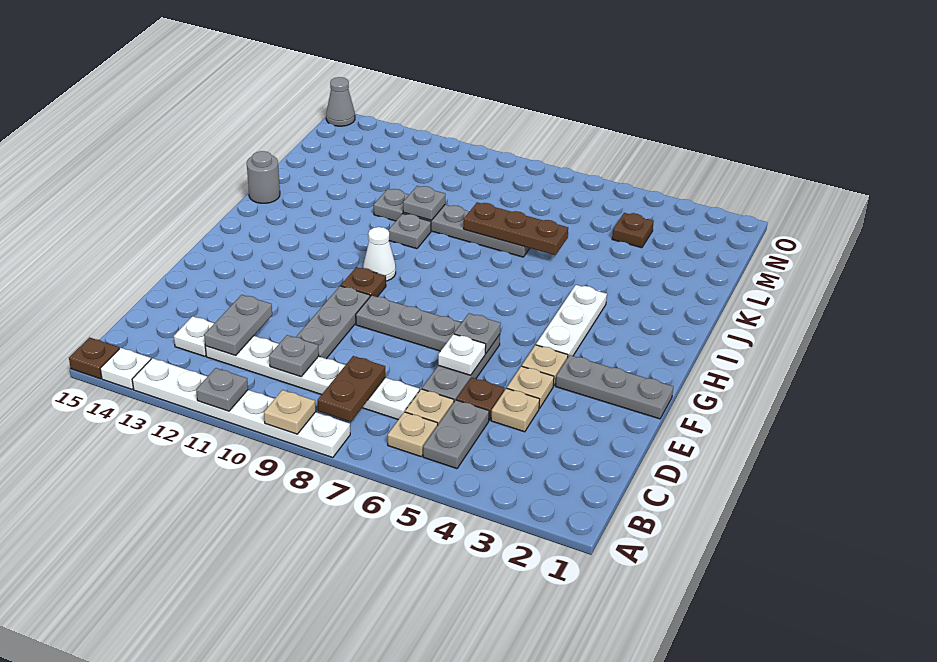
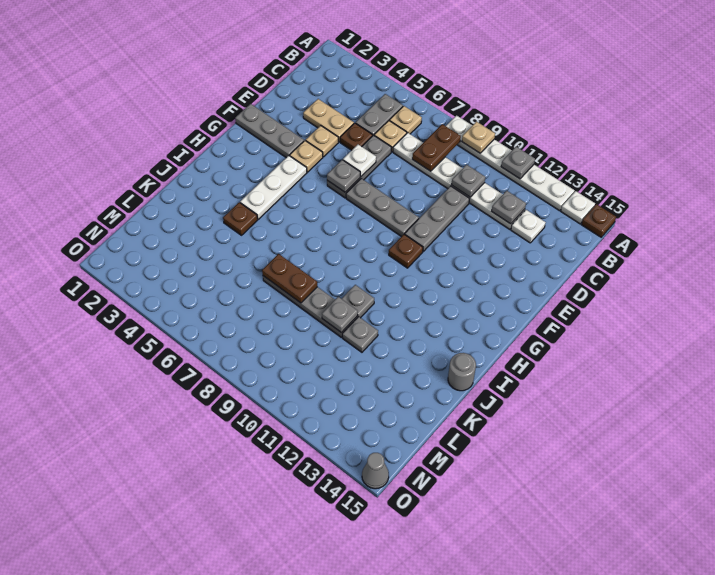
grey plate C12:D12 level 2 -> grey plate C12 level 2
tan plate D4 level 1 -> tan plate D3:D4 level 1
white cone H10 level 1 -> none
brown plate K6:K8 level 2 -> brown plate K7:K8 level 2
brown plate M4 level 1 -> brown plate J4 level 1

